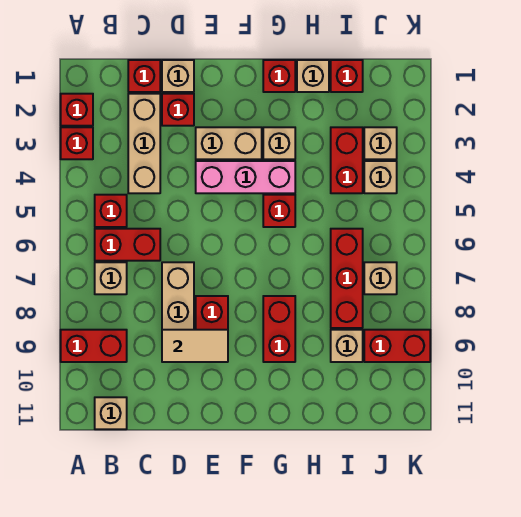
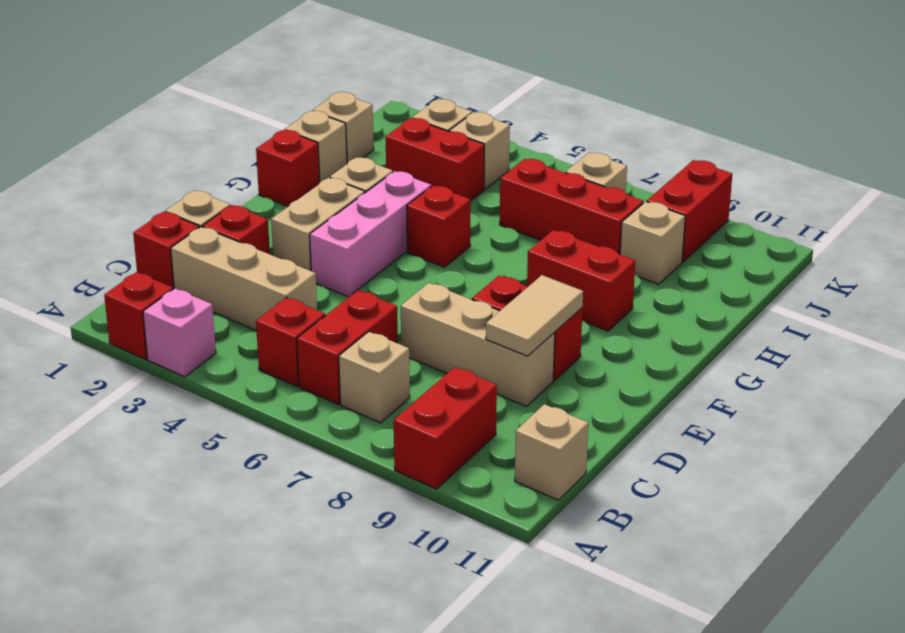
red brick A3 level 1 -> pink brick A3 level 1
red brick I1 level 1 -> tan brick I1 level 1

